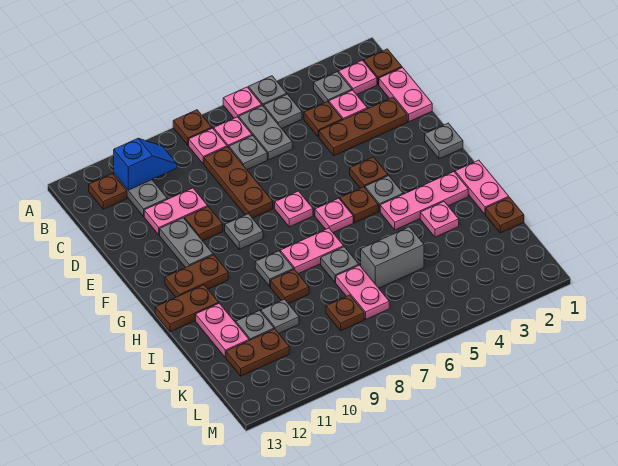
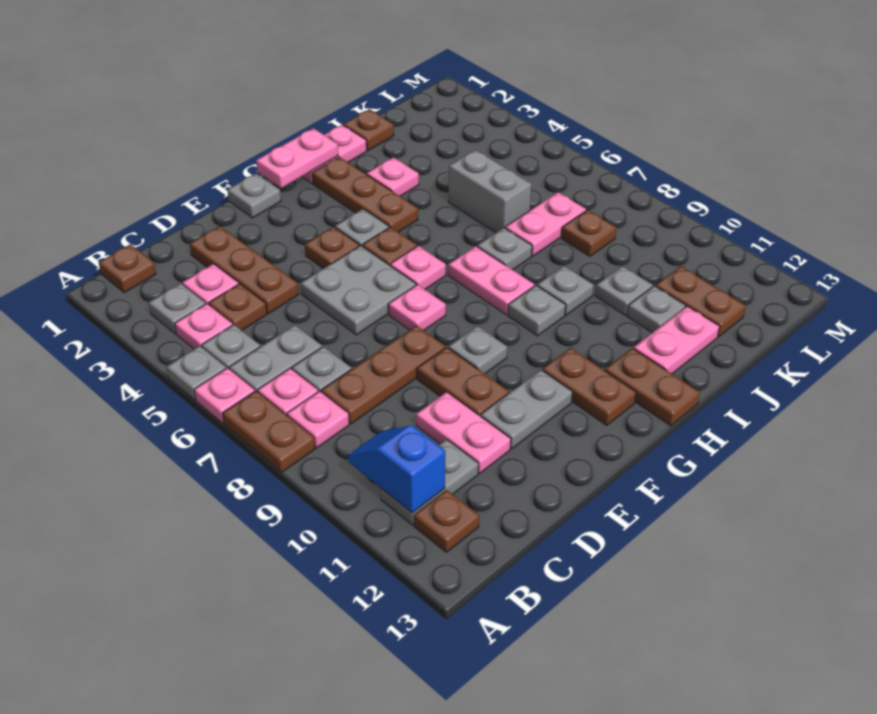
brown plate A8 level 1 -> brown plate A7:A8 level 1
pink plate B2 level 1 -> pink plate B4 level 1
pink plate C1:D1 level 1 -> pink plate G1:H1 level 2
none -> grey plate E5:F6 level 1
brown plate E10 level 1 -> brown plate E9:E10 level 1
pink plate H2:H4 level 1 -> brown plate H2:H4 level 1
brown plate I9 level 1 -> grey plate I9 level 1

